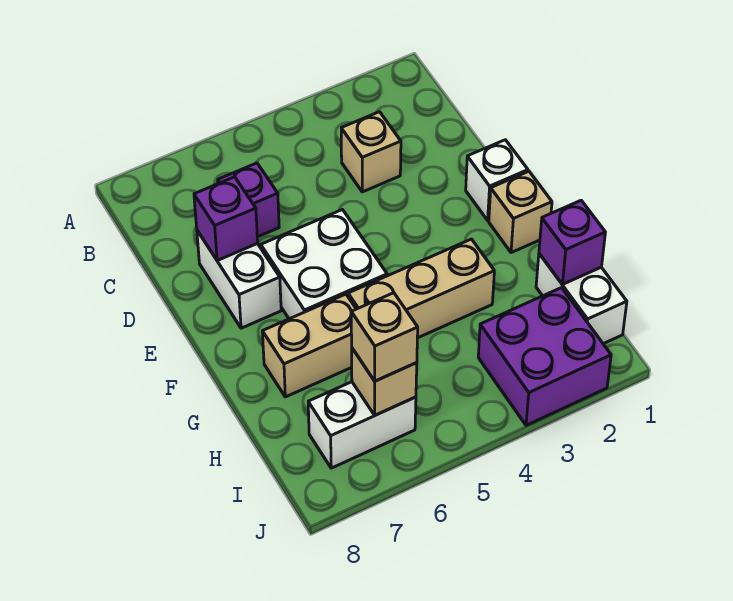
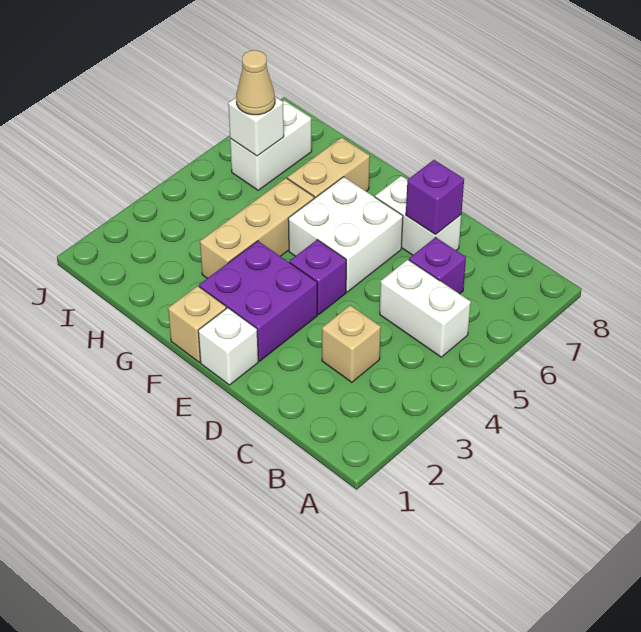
white brick H1:I1 level 1 -> white brick B5:C5 level 1
purple brick H1 level 2 -> purple brick E4 level 1
purple brick I2:J3 level 1 -> purple brick E2:F3 level 1
tan brick I6 level 2 -> white brick I6 level 2
tan brick I6 level 3 -> tan cone I6 level 3

